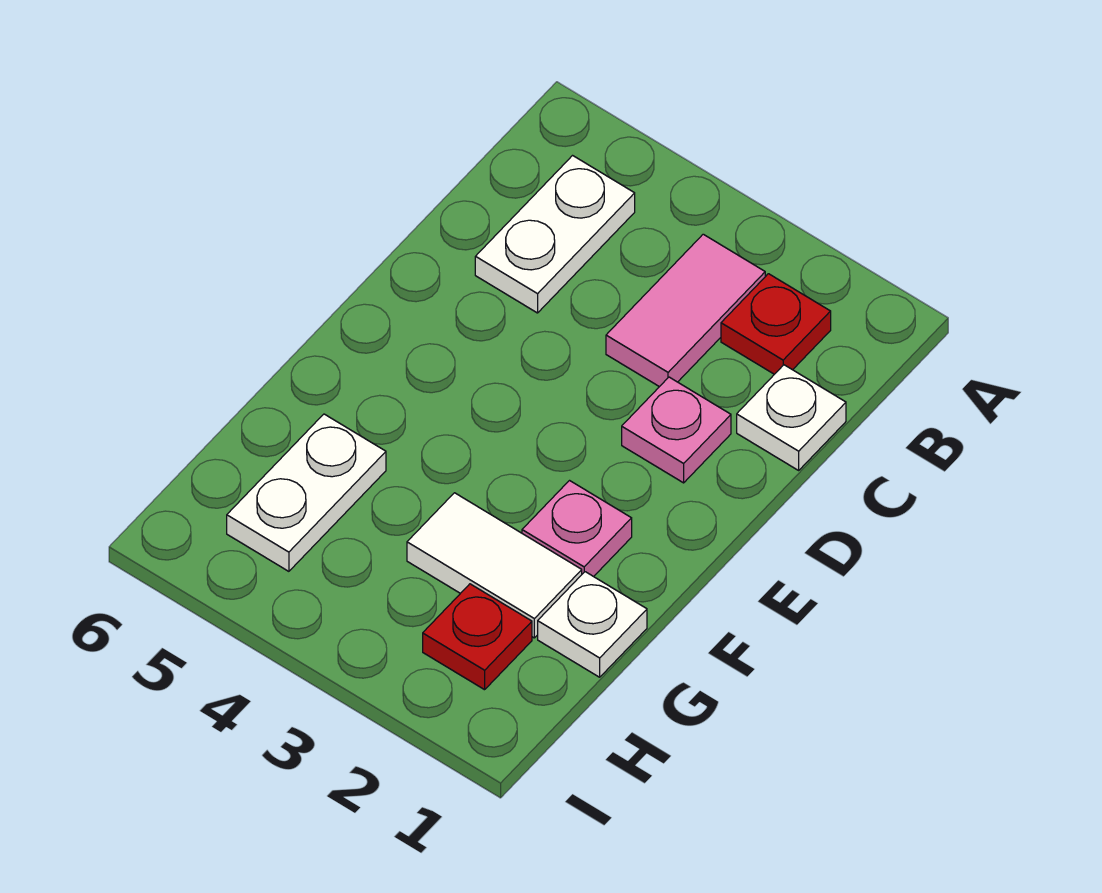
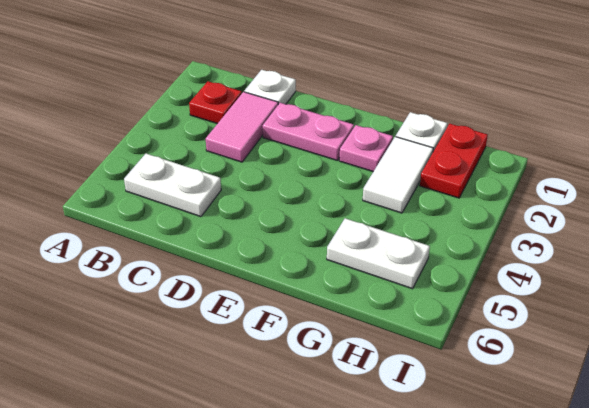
pink tile B3:C3 level 1 -> pink tile C2:C3 level 1
pink plate D2 level 1 -> pink plate D2:E2 level 1
red plate H2 level 1 -> red plate H1:H2 level 1

